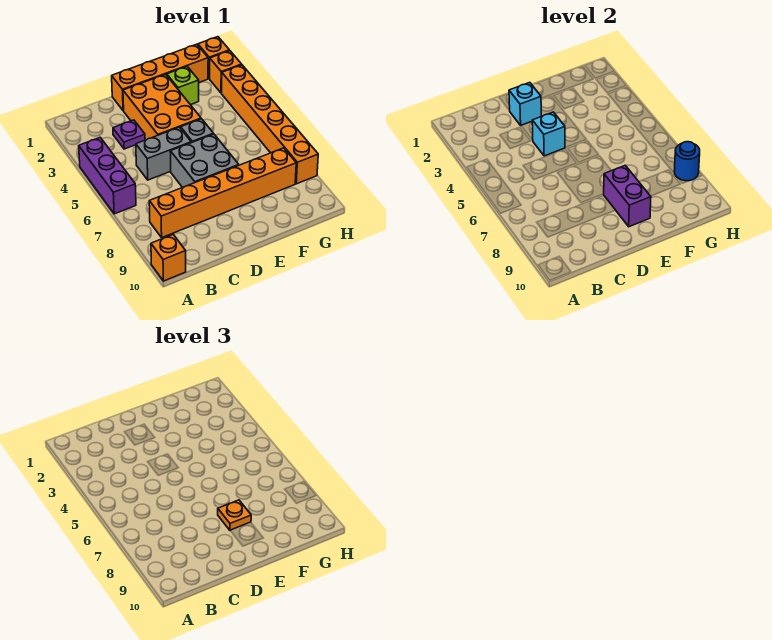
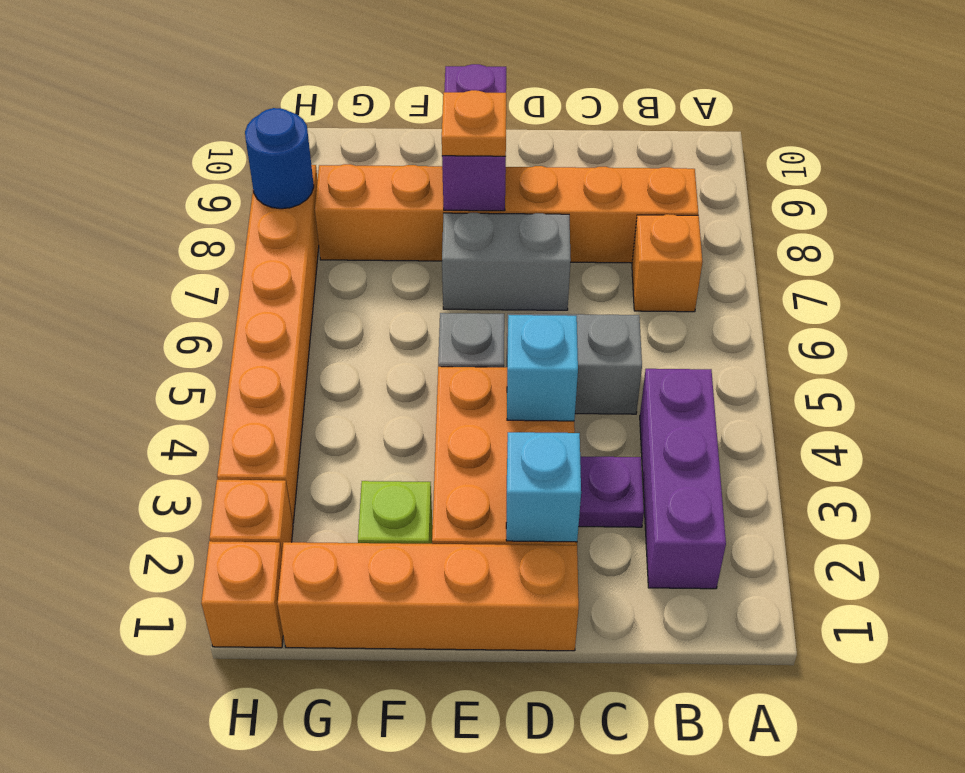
purple brick A4:A6 level 1 -> purple brick B2:B4 level 1
orange brick A10 level 1 -> orange brick B7 level 1
grey brick D6:E7 level 1 -> grey brick D7:E7 level 1

